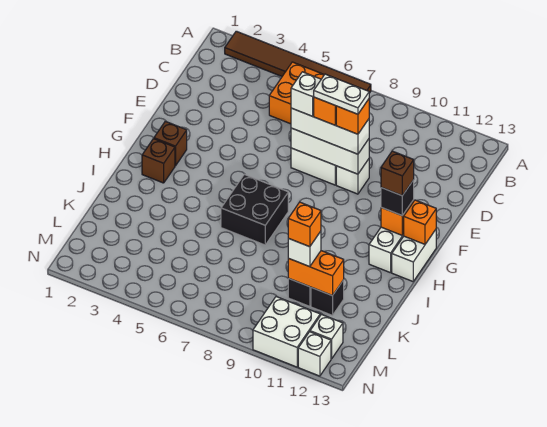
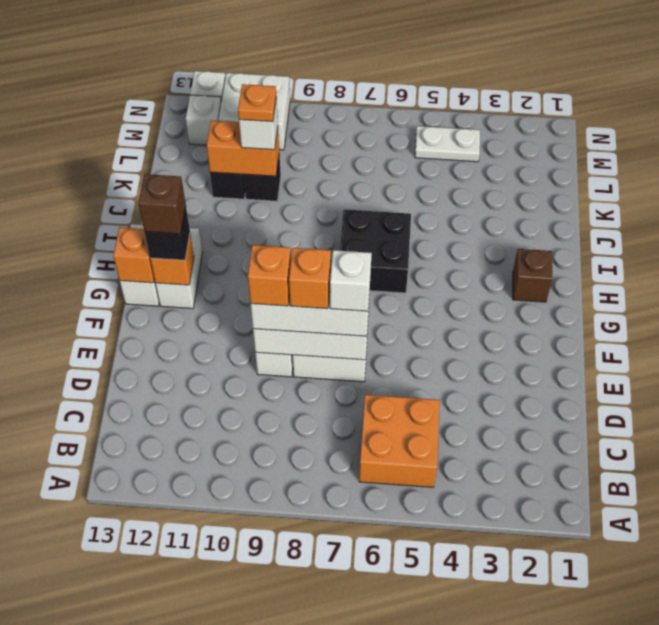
brown tile A2:A7 level 1 -> none
white plate E8:E9 level 5 -> white plate M4:M5 level 1
brown brick G2 level 1 -> none
orange brick K10 level 4 -> orange plate K10 level 4

